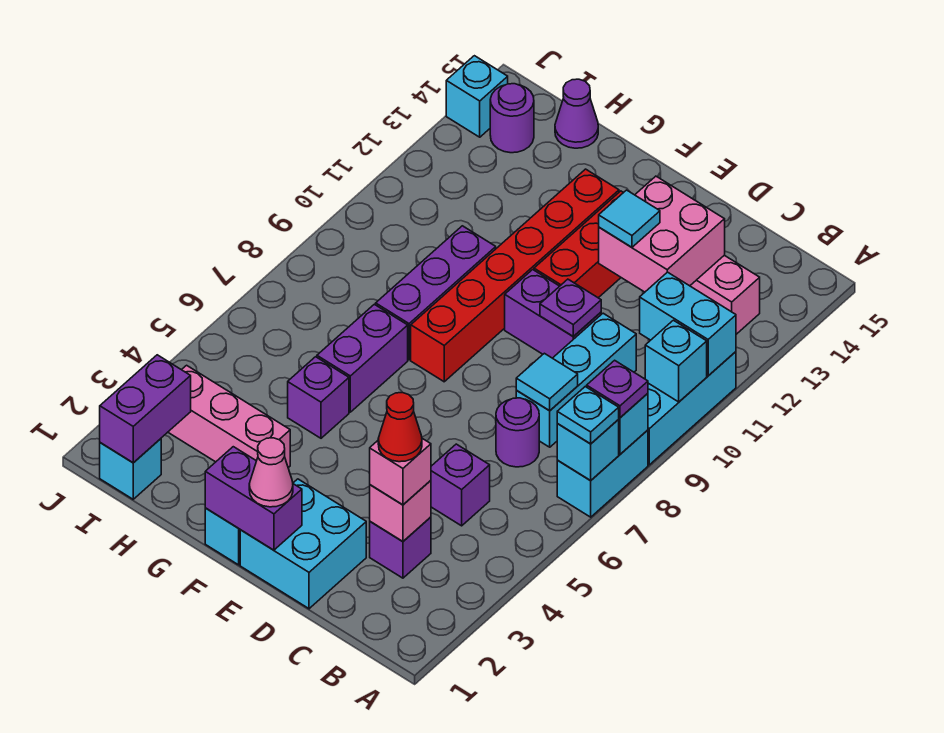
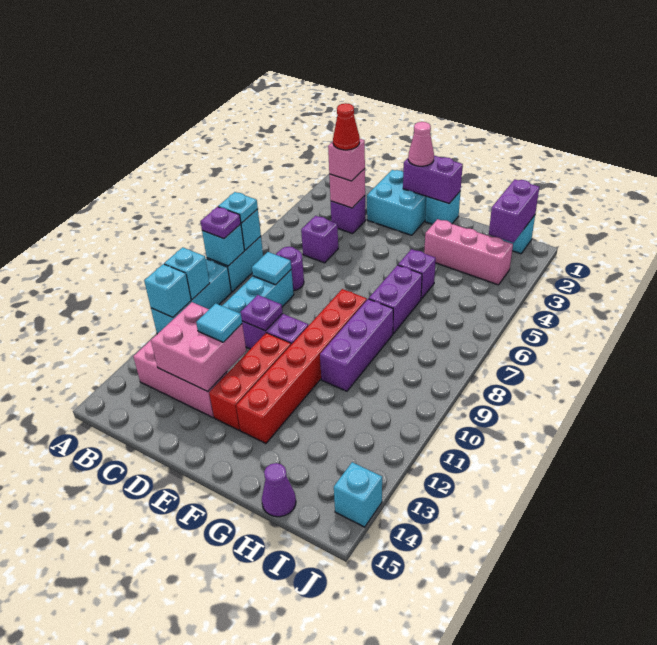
cyan brick A11:B11 level 2 -> cyan brick A11 level 2
purple round brick I14 level 1 -> none

